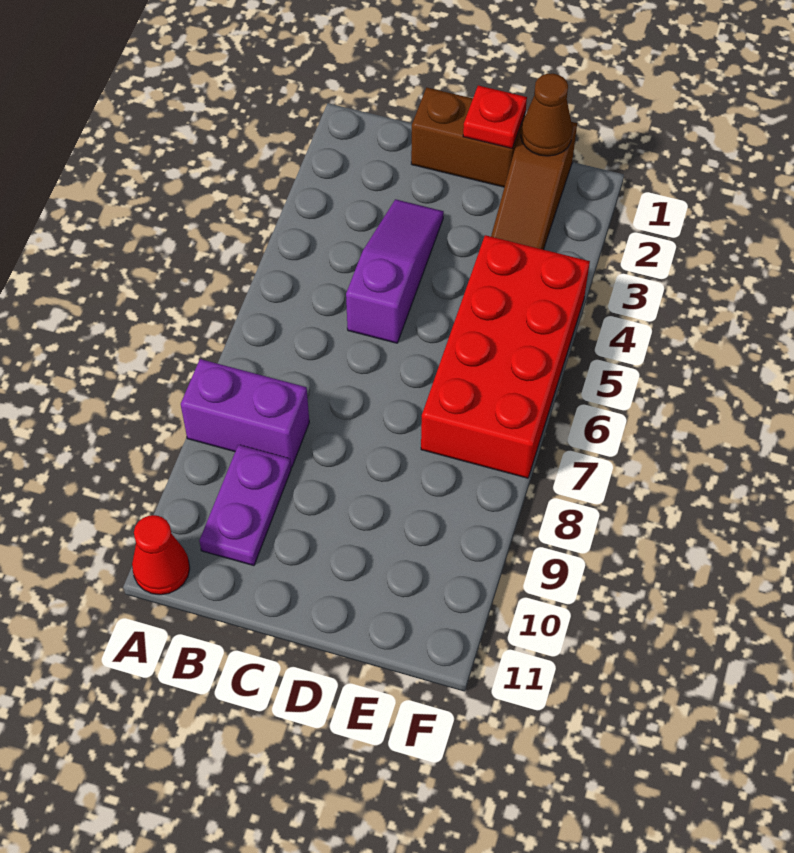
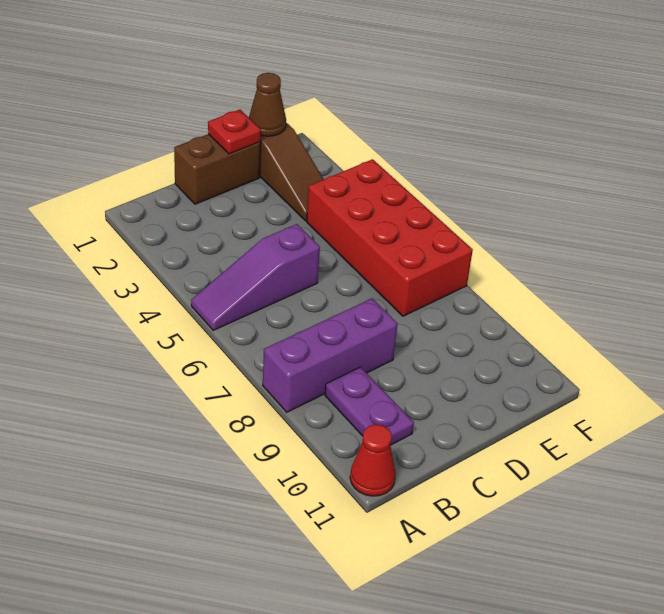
purple brick A8:B8 level 1 -> purple brick A8:C8 level 1
purple slope C3:C5 level 1 top 5 -> purple slope A5:C5 level 1 top C

